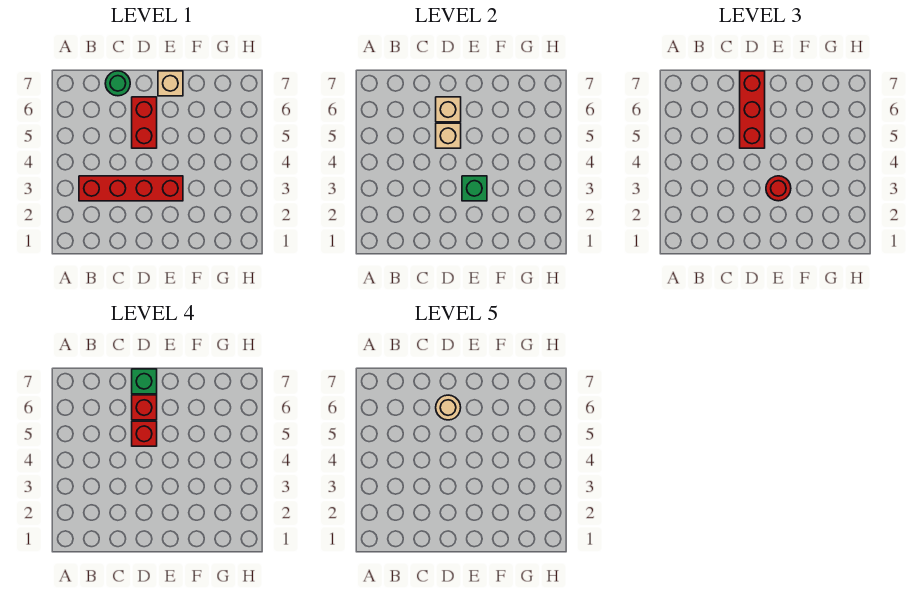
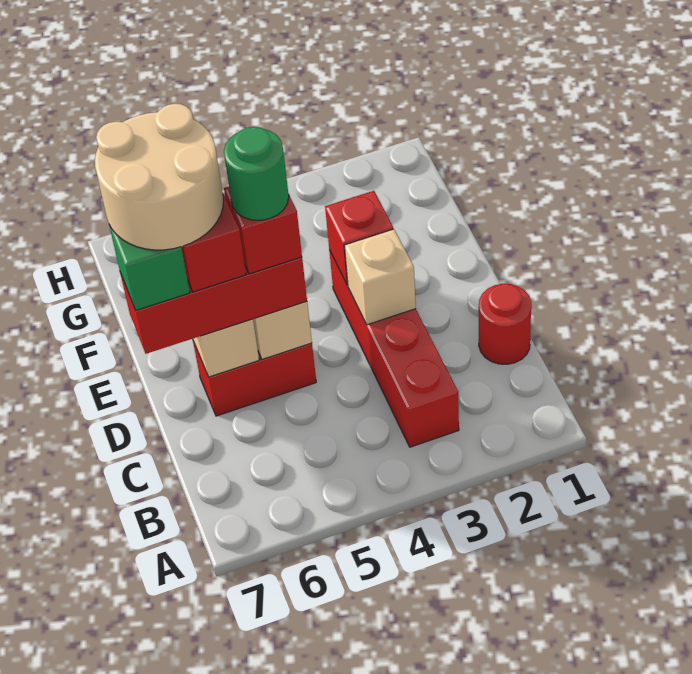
green round brick C7 level 1 -> green round brick D5 level 5
tan round brick D6 level 5 -> tan round brick D6:E7 level 5
green brick E3 level 2 -> red brick E3 level 2
red round brick E3 level 3 -> red round brick C1 level 1
tan brick E7 level 1 -> tan brick D3 level 2

